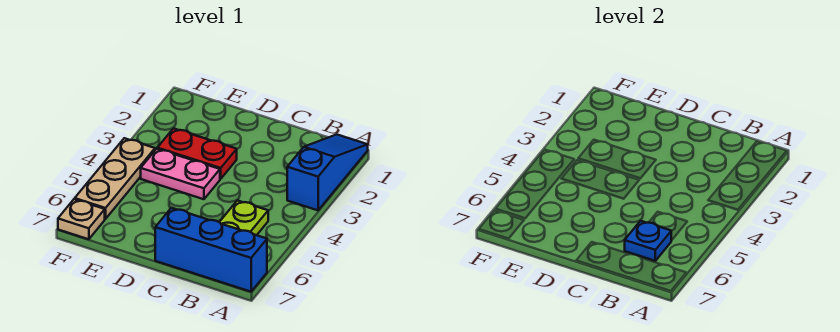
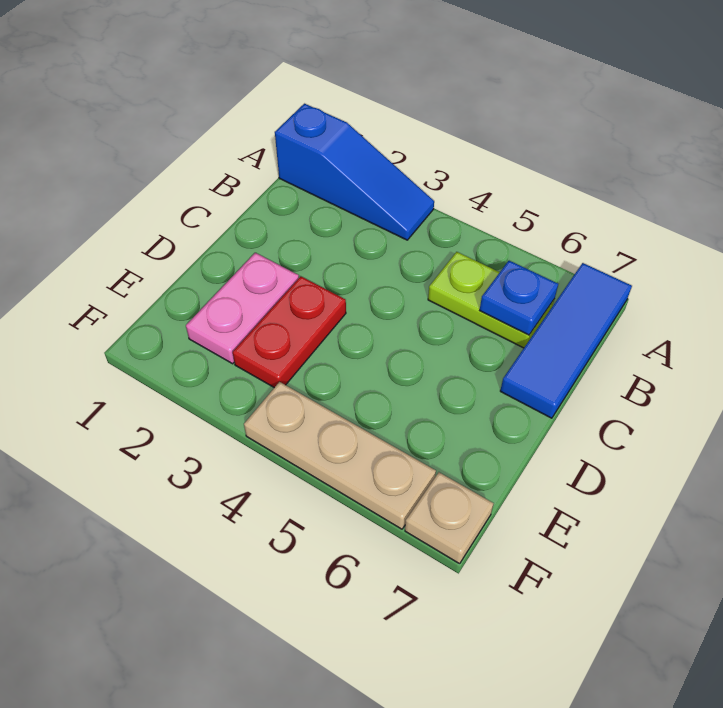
blue slope A1:A3 level 1 top 3 -> blue slope A1:A3 level 1 top 1
blue brick A7:C7 level 1 -> blue tile A7:C7 level 1
pink plate D4:E4 level 1 -> pink plate D2:E2 level 1

